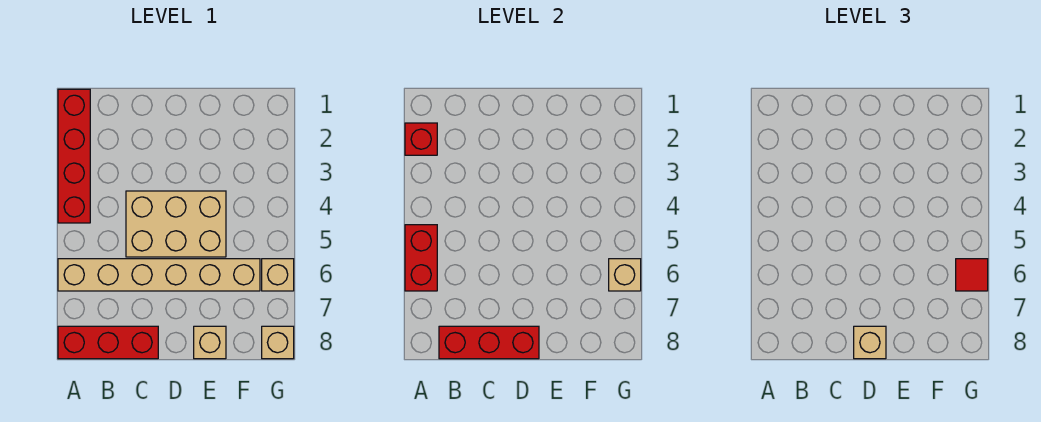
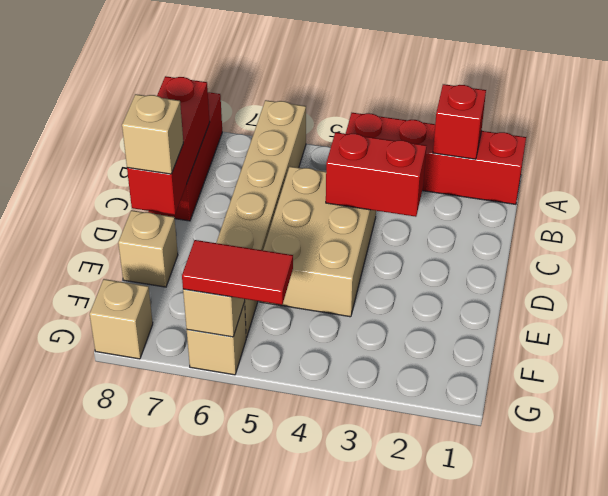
red brick A5:A6 level 2 -> red brick C3:C4 level 2
red tile G6 level 3 -> red tile G5:G6 level 3

